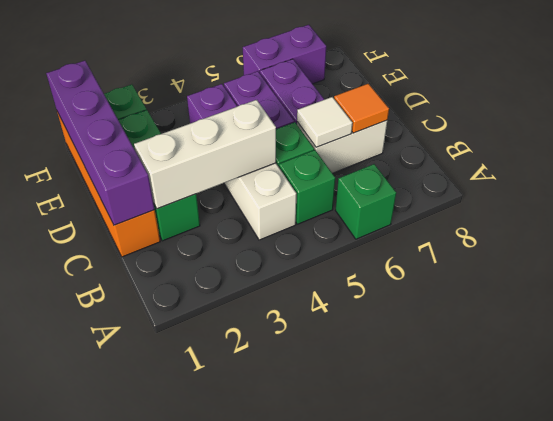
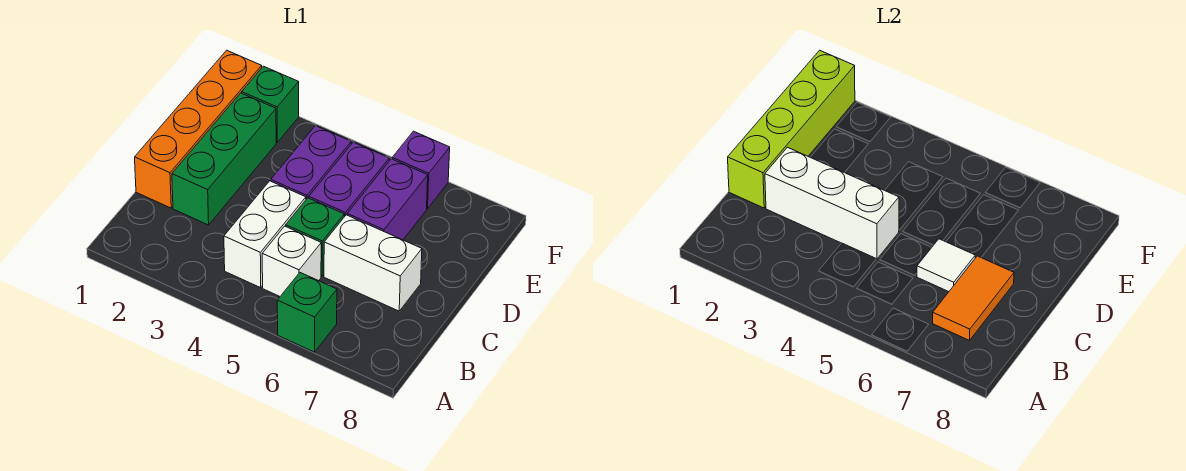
green brick B5 level 1 -> white brick B5 level 1
purple brick C1:F1 level 2 -> lime brick C1:F1 level 2
orange tile C7 level 2 -> orange tile B7:C7 level 2
purple brick F6:F7 level 1 -> purple brick F6 level 1

